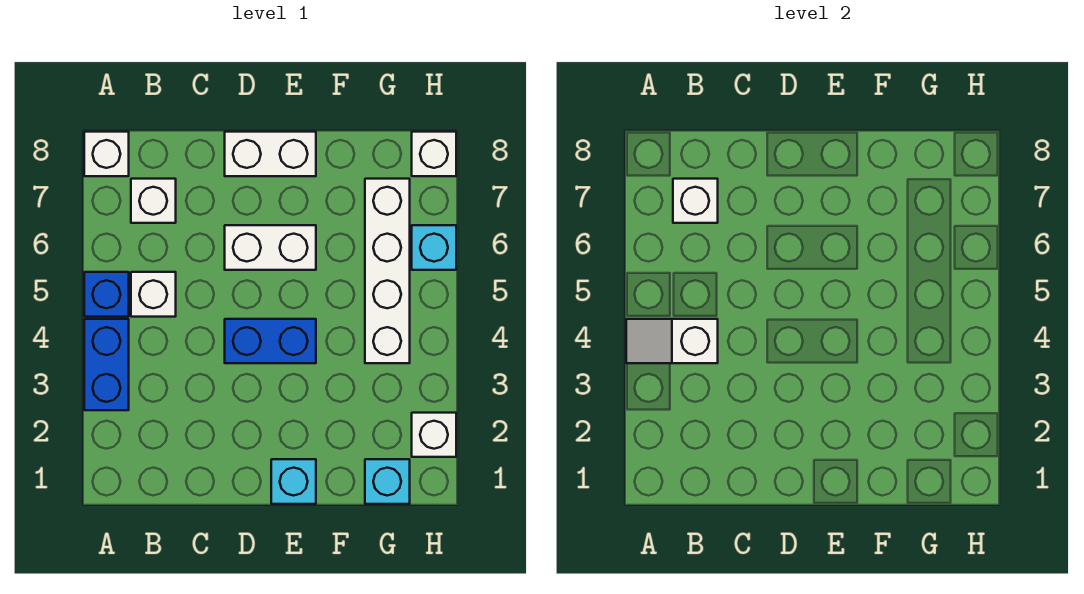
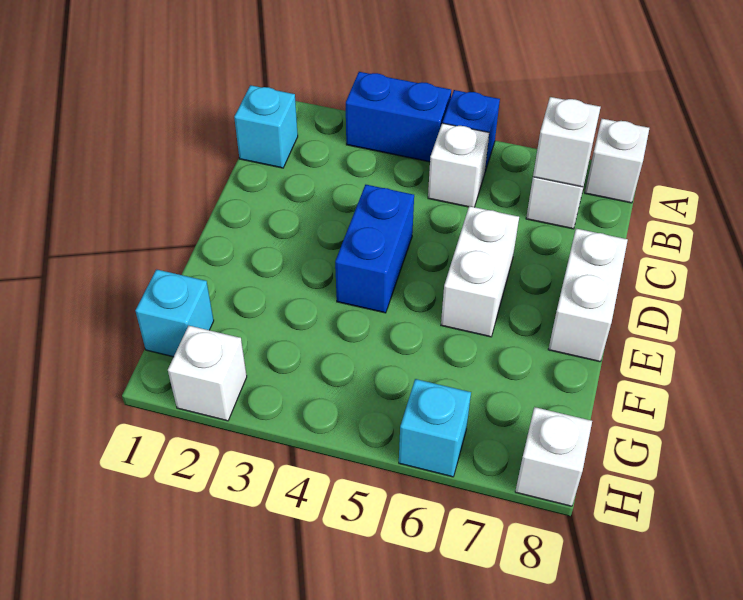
white slope A4:B4 level 2 top B -> none
cyan brick E1 level 1 -> cyan brick B1 level 1
white brick G4:G7 level 1 -> none

